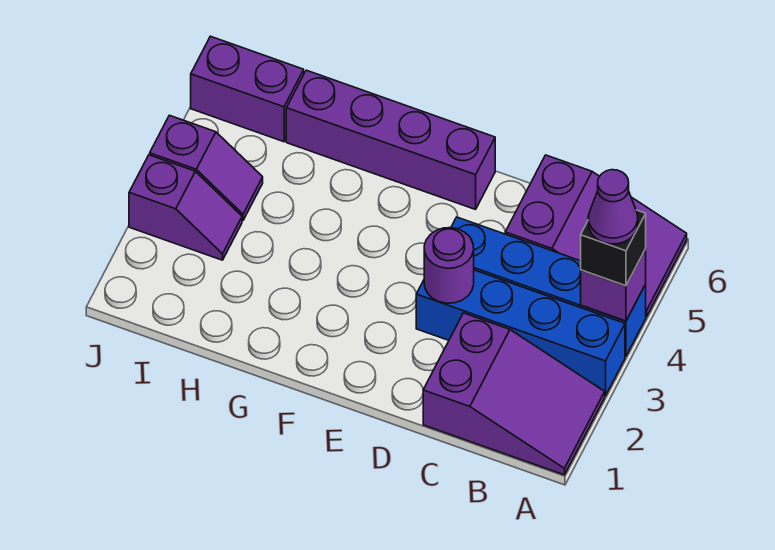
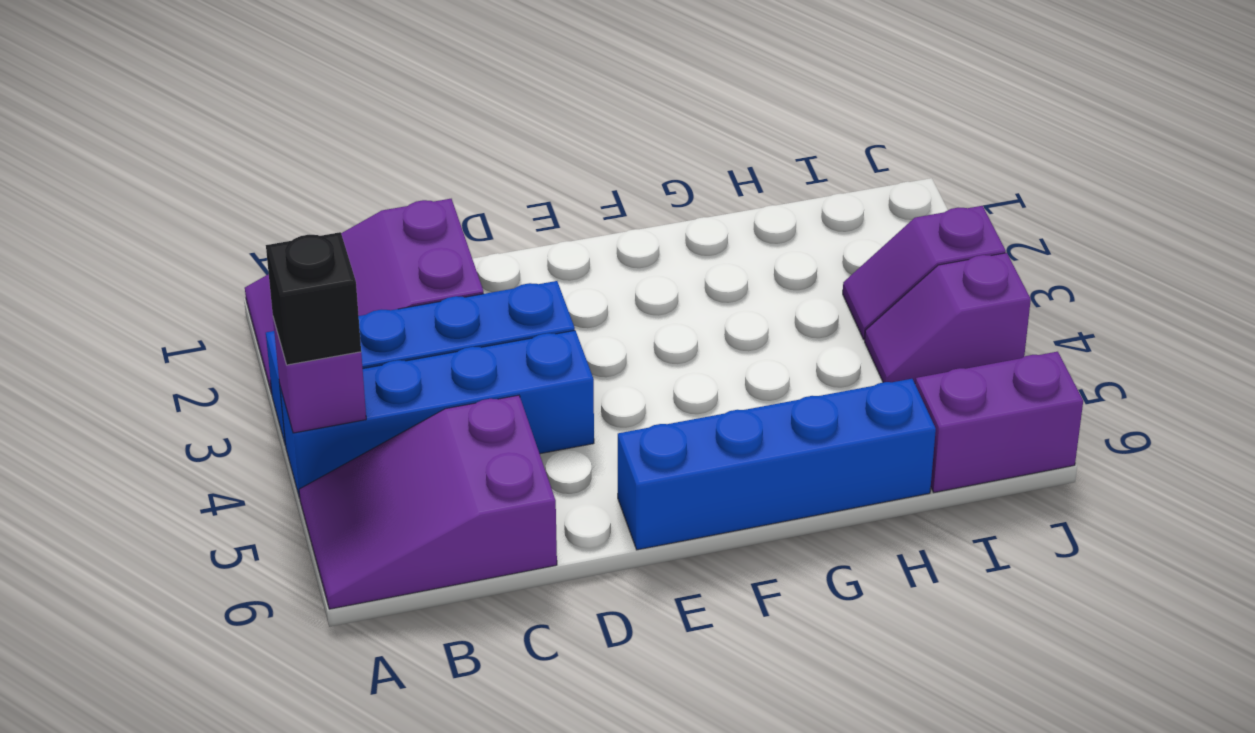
purple cone A4 level 4 -> none
purple round brick D3 level 2 -> none
purple brick E6:H6 level 1 -> blue brick E6:H6 level 1

